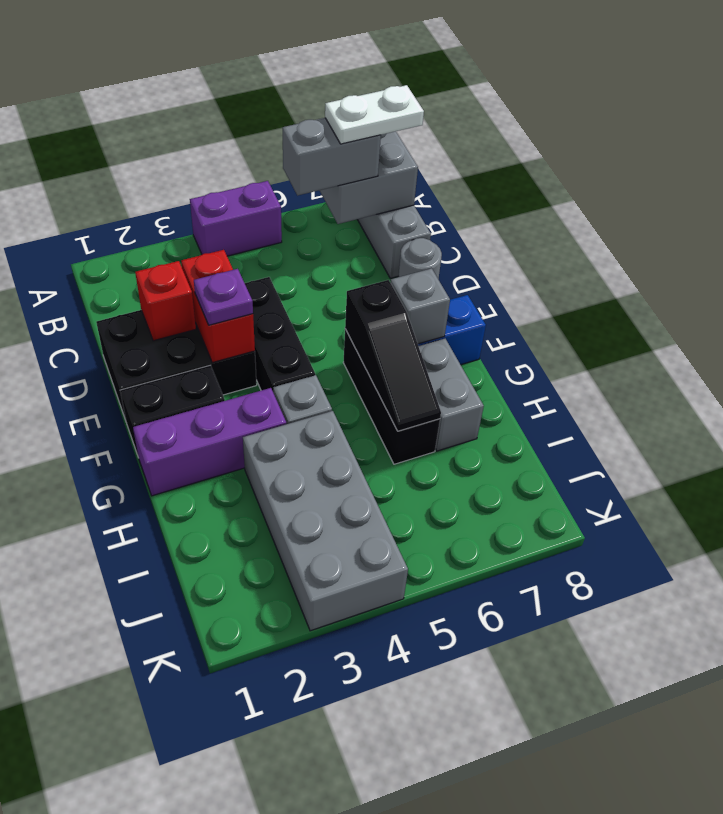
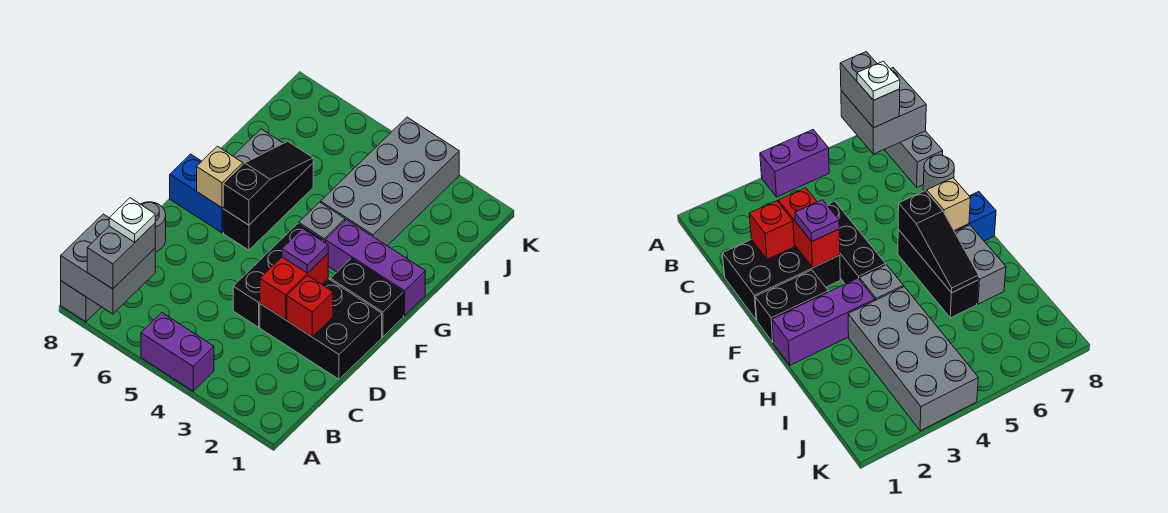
grey brick B6:B7 level 3 -> grey brick A7:B7 level 3
white plate B7:B8 level 4 -> white plate B7 level 4
grey brick F7 level 2 -> tan brick F7 level 2

